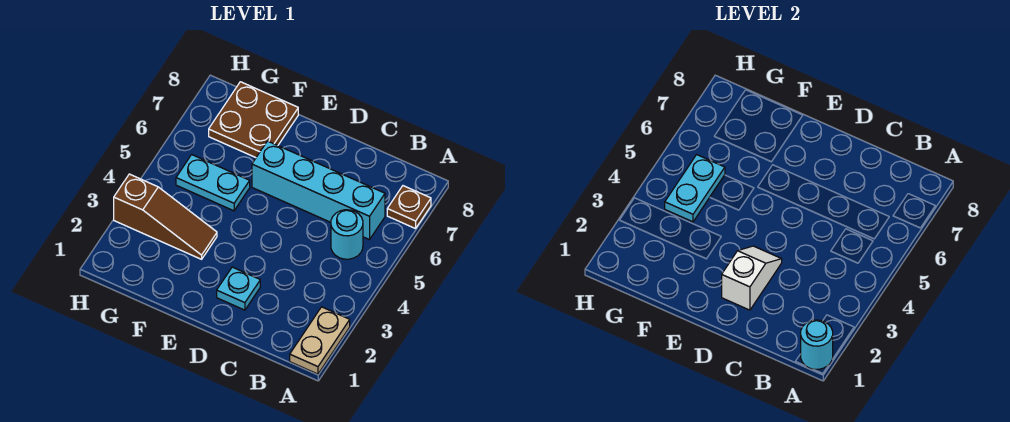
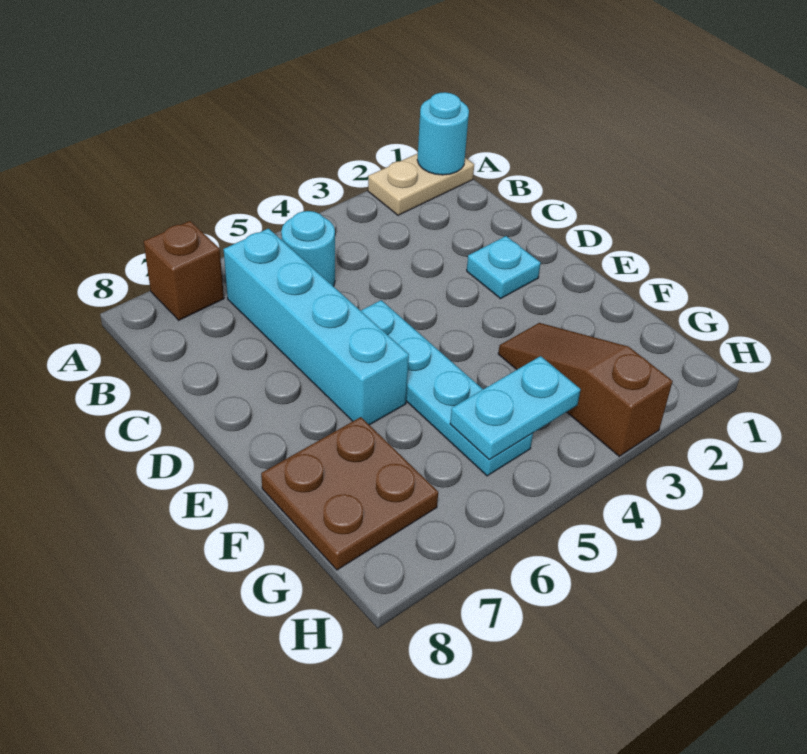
brown plate A7 level 1 -> brown brick A7 level 1
white slope D2:D3 level 2 top 2 -> none
cyan plate F5:G5 level 1 -> cyan plate D5:G5 level 1

